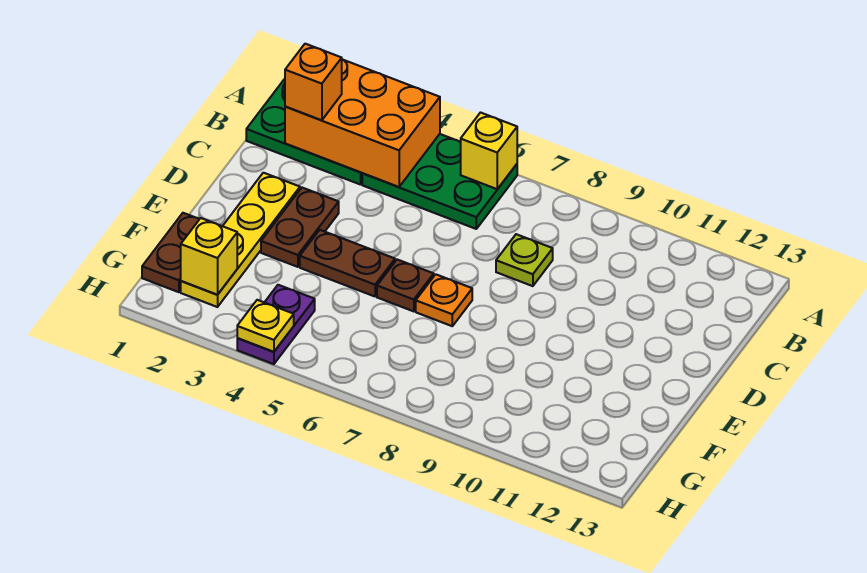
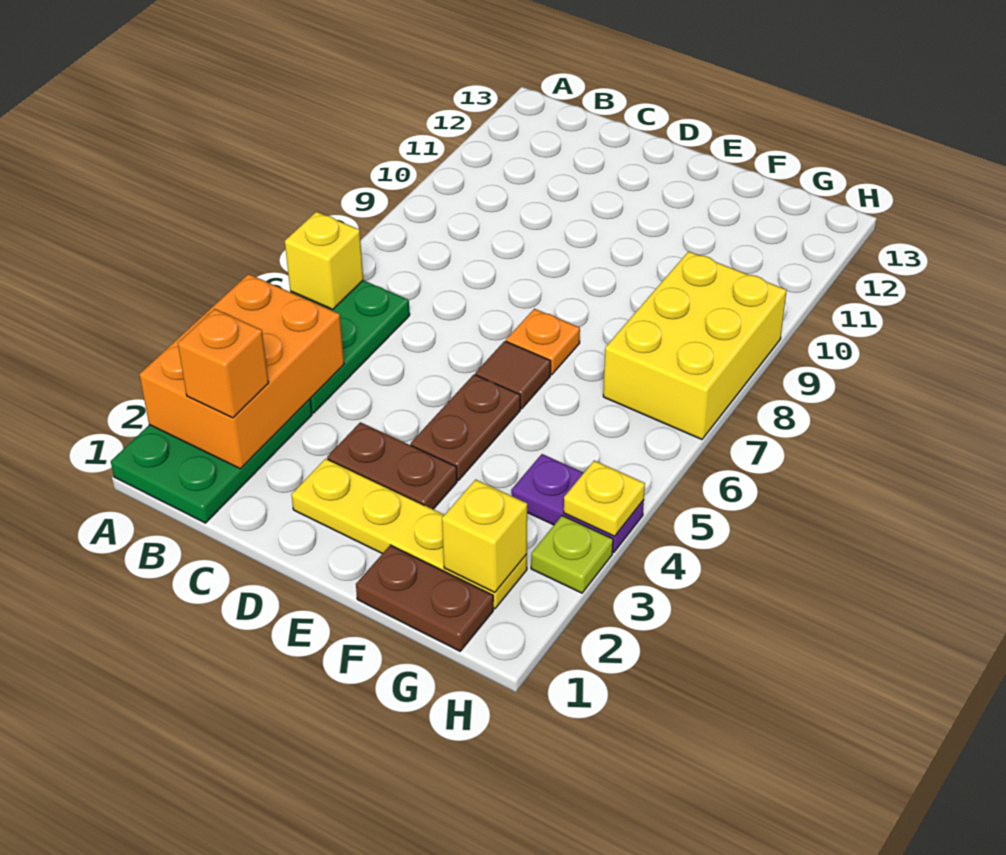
lime plate C8 level 1 -> lime plate H3 level 1
brown plate E6 level 1 -> brown tile E6 level 1
none -> yellow brick G7:H9 level 1

